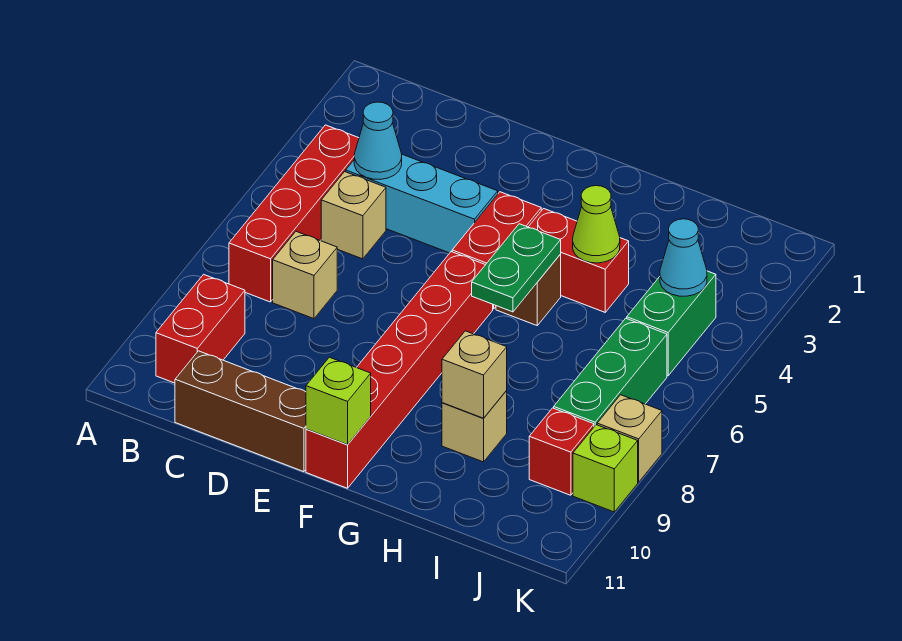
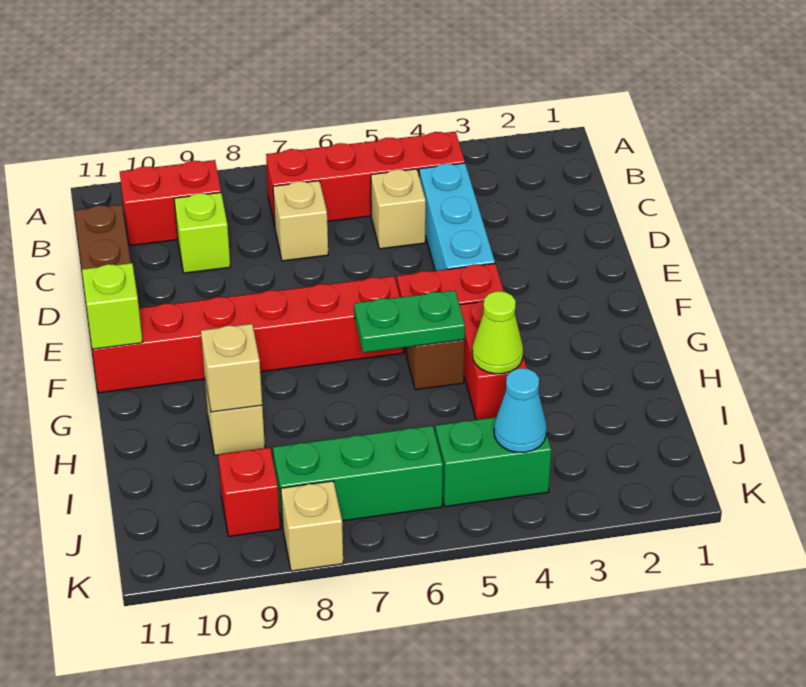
cyan cone C4 level 2 -> none
lime brick K9 level 1 -> lime brick C9 level 1

